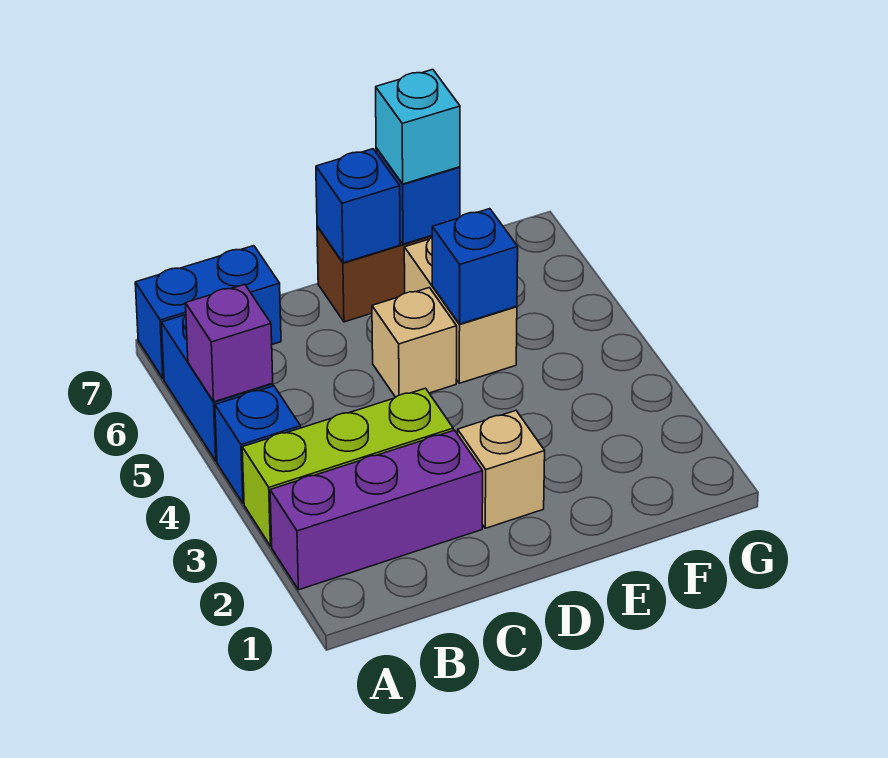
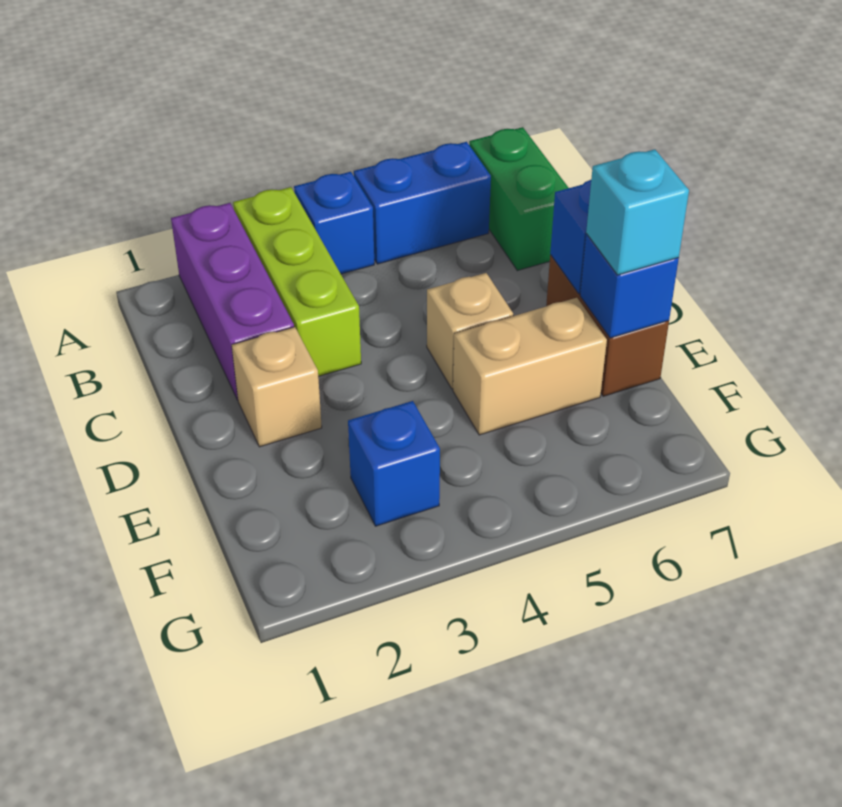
purple brick A5 level 2 -> none
blue brick A7:B7 level 1 -> green brick A7:B7 level 1
blue brick E5 level 2 -> blue brick F3 level 1

